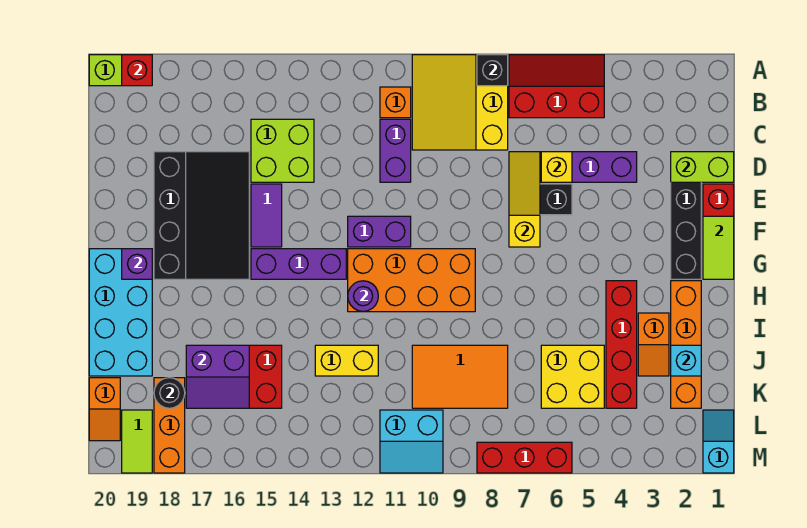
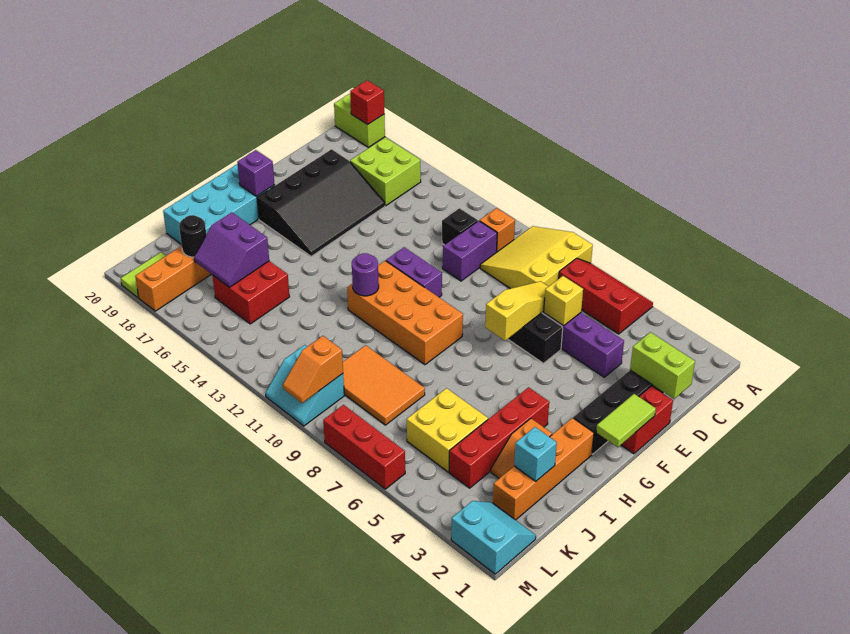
black brick A8 level 2 -> black brick C12 level 1
lime brick C14:D15 level 1 -> lime brick B16:C17 level 1
purple tile E15:F15 level 1 -> none
purple brick G13:G15 level 1 -> none
yellow brick J12:J13 level 1 -> none
orange slope K20:L20 level 1 top K -> orange slope L10:M10 level 2 top L
cyan slope L1:M1 level 1 top M -> cyan slope L1:M2 level 1 top M

